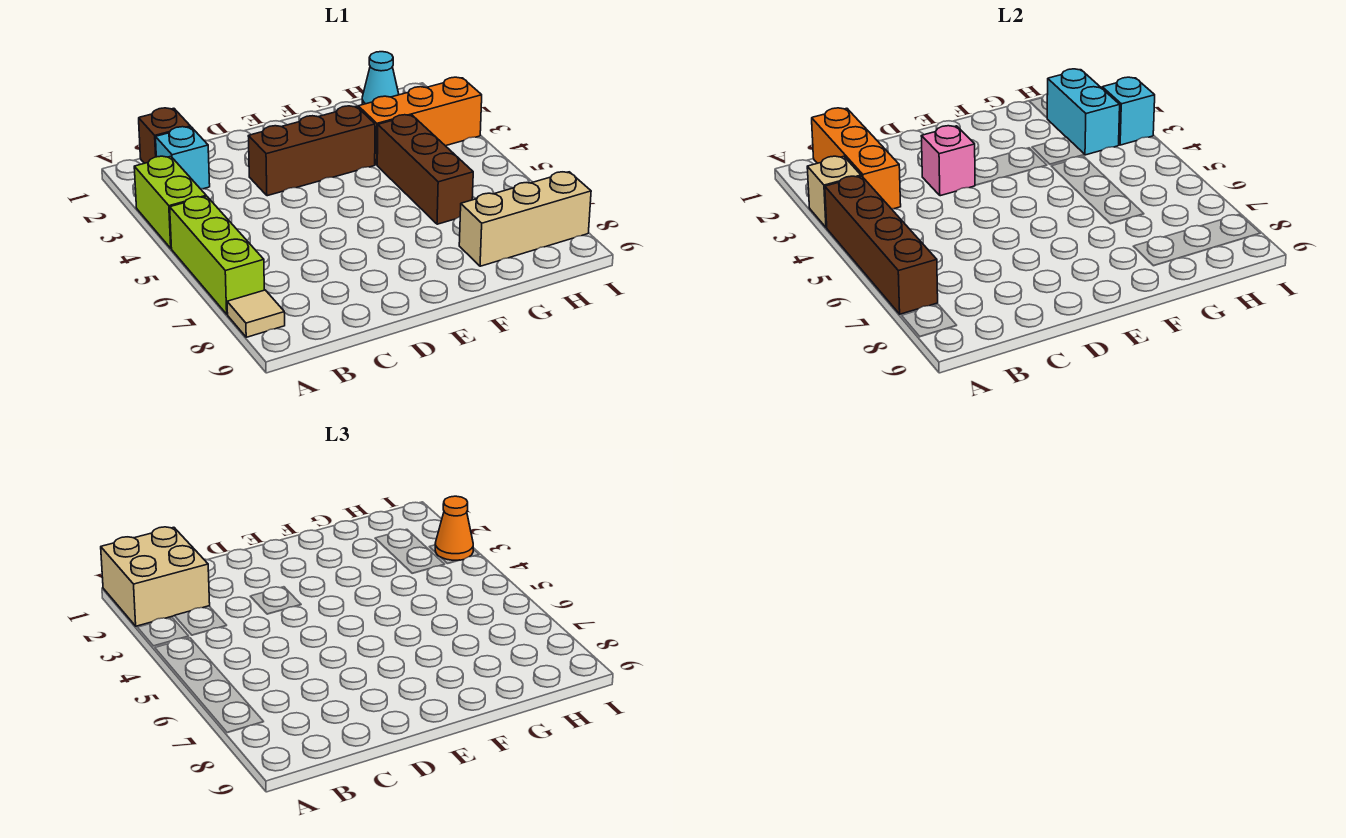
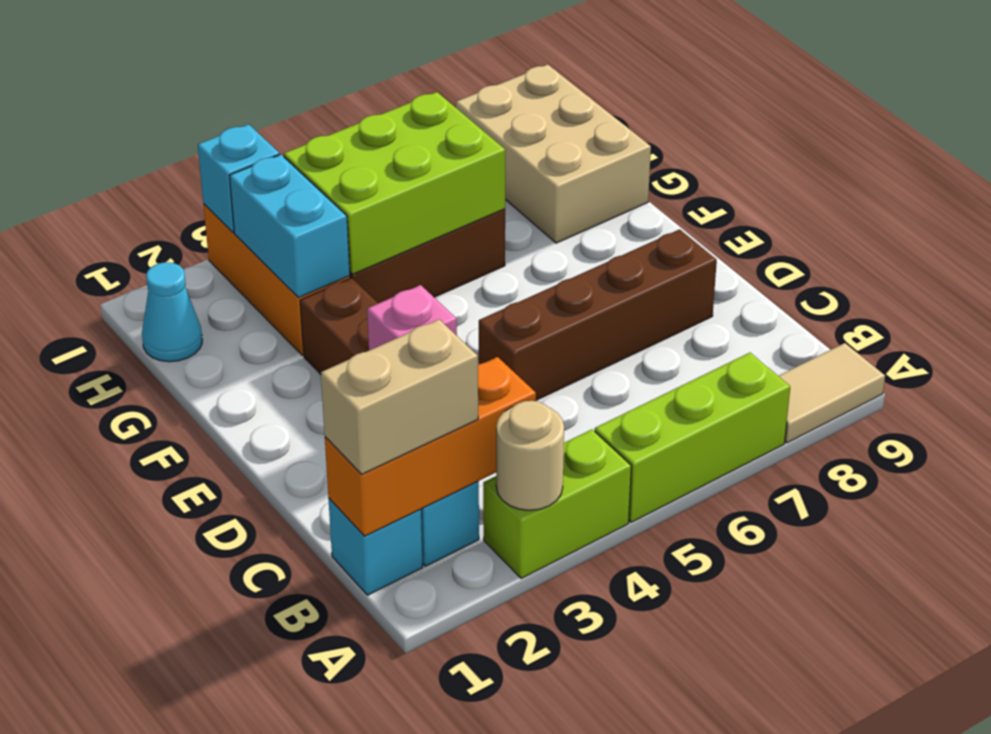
tan brick A1:B2 level 3 -> tan brick B1:B2 level 3
tan brick A3 level 2 -> tan round brick A3 level 2
brown brick A4:A7 level 2 -> brown brick D5:D8 level 1
tan tile A8 level 1 -> tan tile A8:A9 level 1
brown brick B1 level 1 -> cyan brick B1 level 1
none -> lime brick G4:H6 level 2
tan brick G8:I8 level 1 -> tan brick G8:I9 level 1
cyan brick H2:H3 level 2 -> cyan brick G3:H3 level 2
orange cone I3 level 3 -> none

